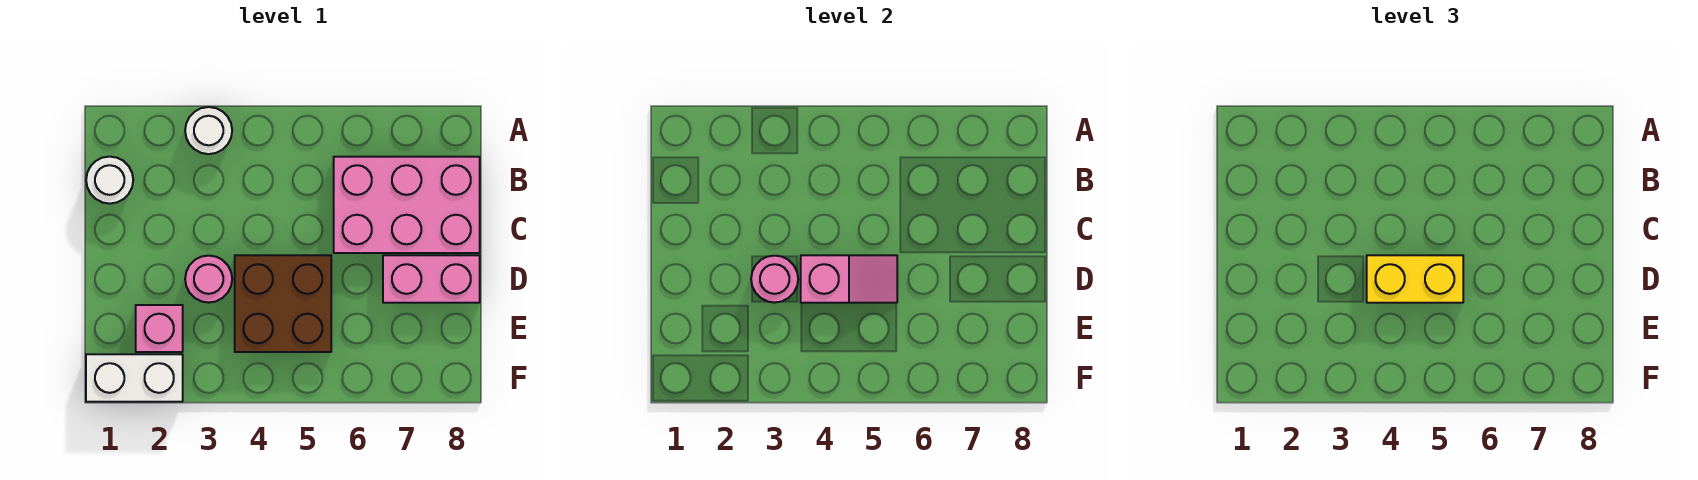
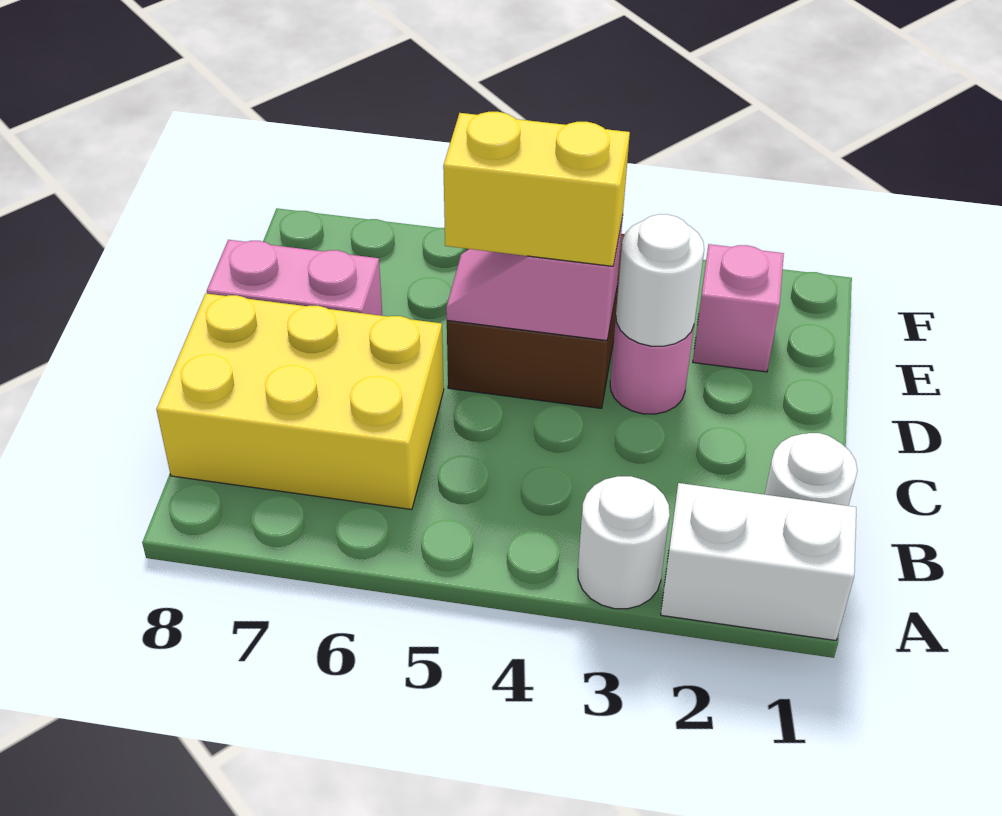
pink brick B6:C8 level 1 -> yellow brick B6:C8 level 1
pink round brick D3 level 2 -> white round brick D3 level 2
white brick F1:F2 level 1 -> white brick A1:A2 level 1

